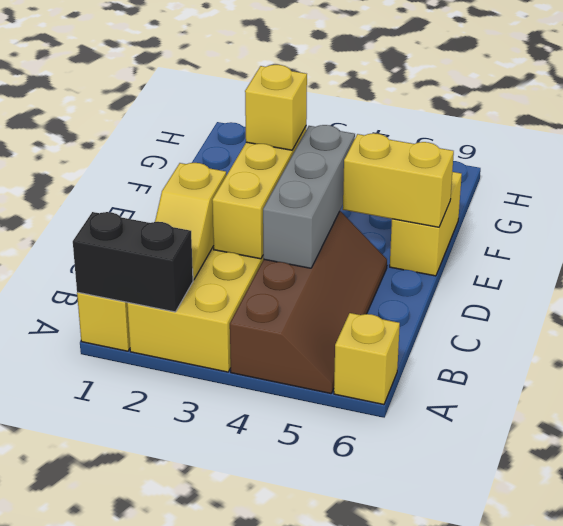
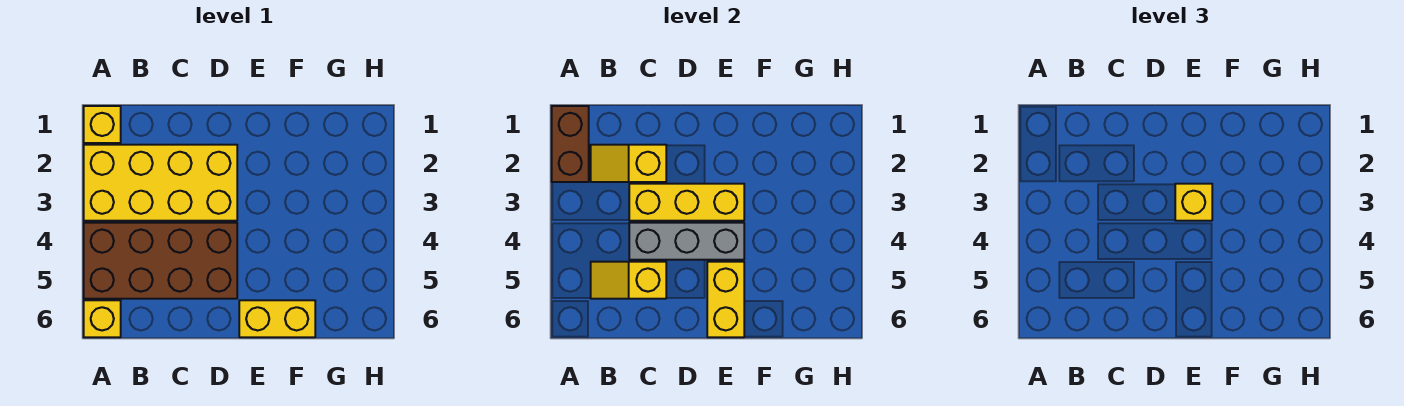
black brick A1:A2 level 2 -> brown brick A1:A2 level 2
brown slope A4:D5 level 1 top 4 -> brown brick A4:D5 level 1
none -> yellow slope B5:C5 level 2 top C

